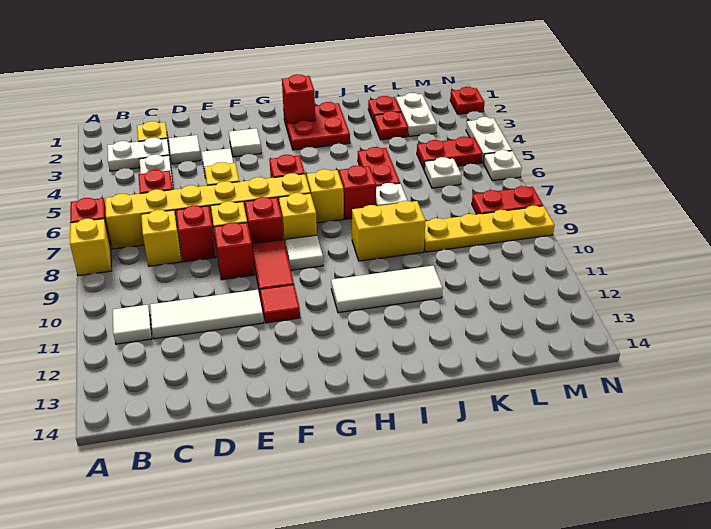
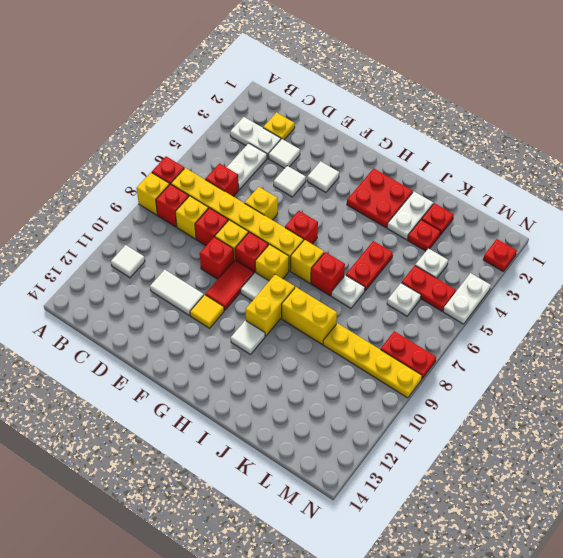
white tile C11:E11 level 1 -> white tile D11:E11 level 1
red tile F11 level 1 -> yellow tile F11 level 1
red brick H2 level 2 -> red brick B8 level 1
none -> yellow brick H9:H10 level 1
white tile H11:J11 level 1 -> white tile H11 level 1
white plate L2:L3 level 1 -> white plate J2:J3 level 1
white plate N6 level 1 -> white plate L4 level 1

